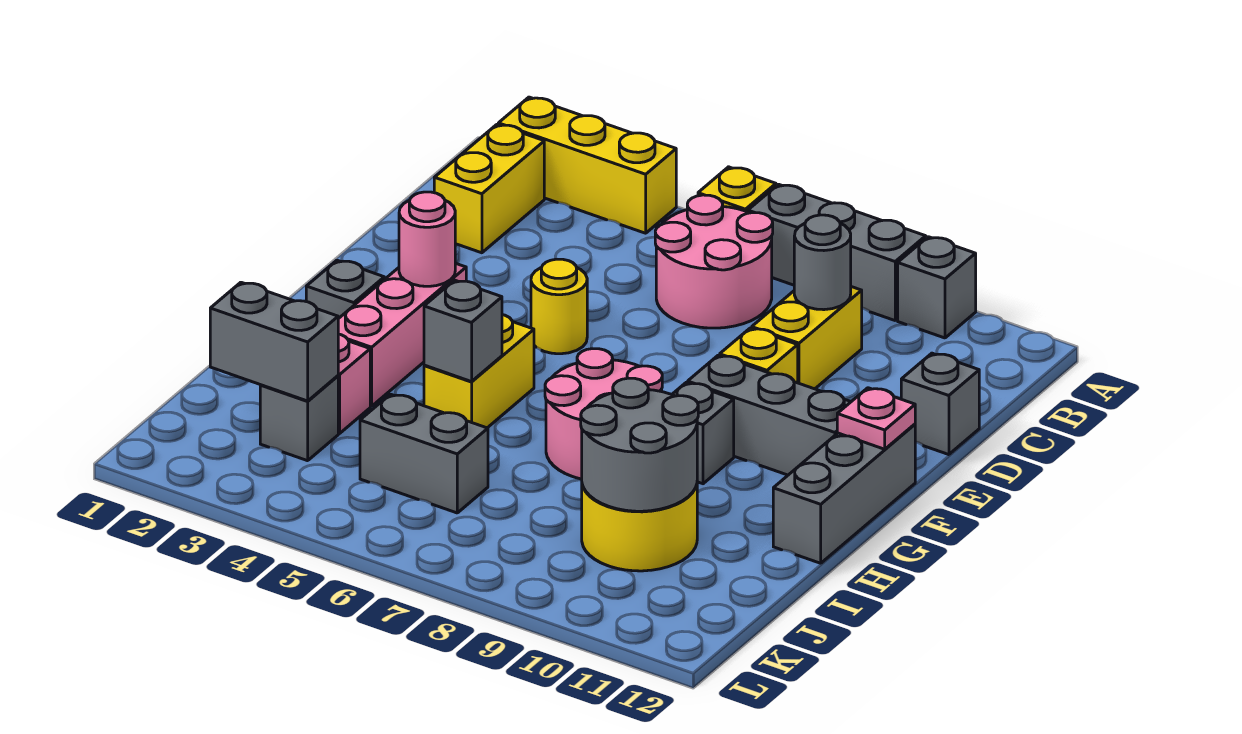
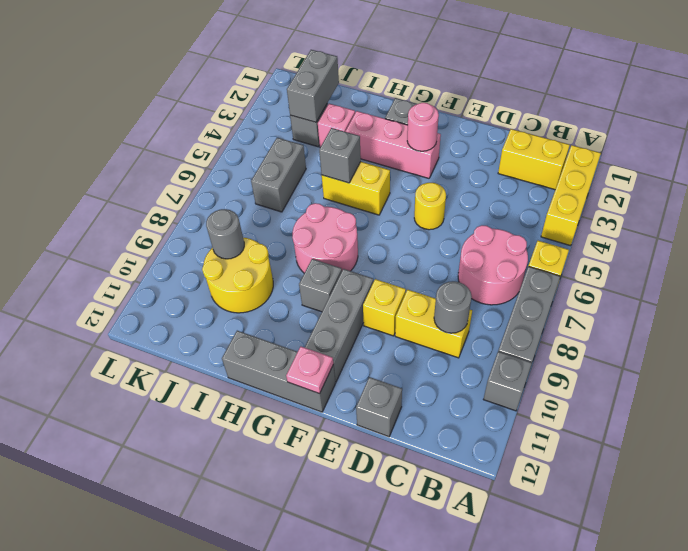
grey round brick I9:J10 level 2 -> grey round brick J9 level 2

